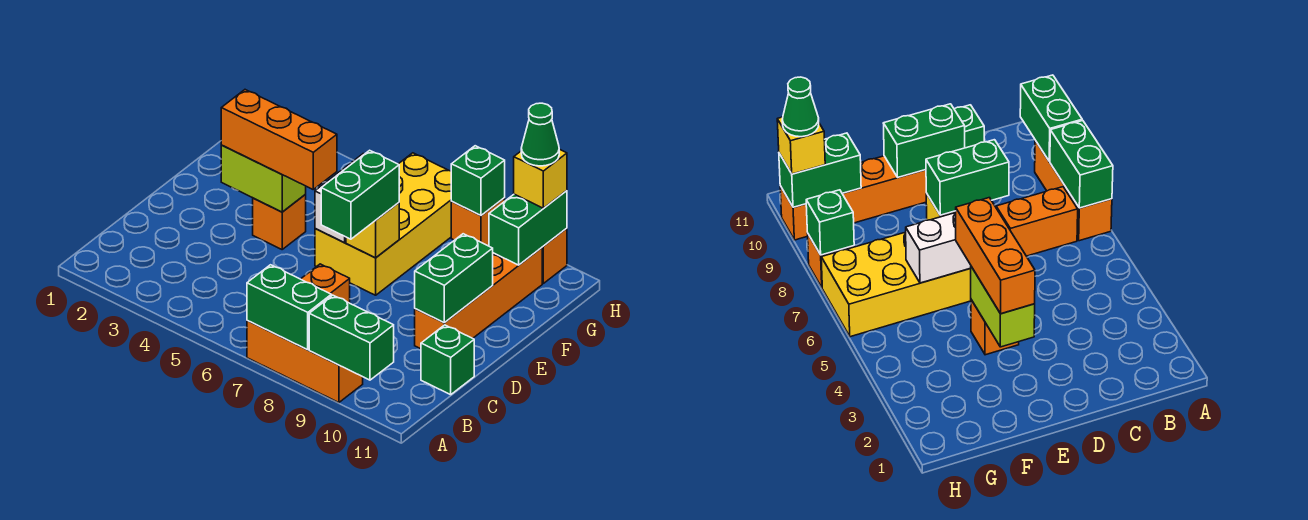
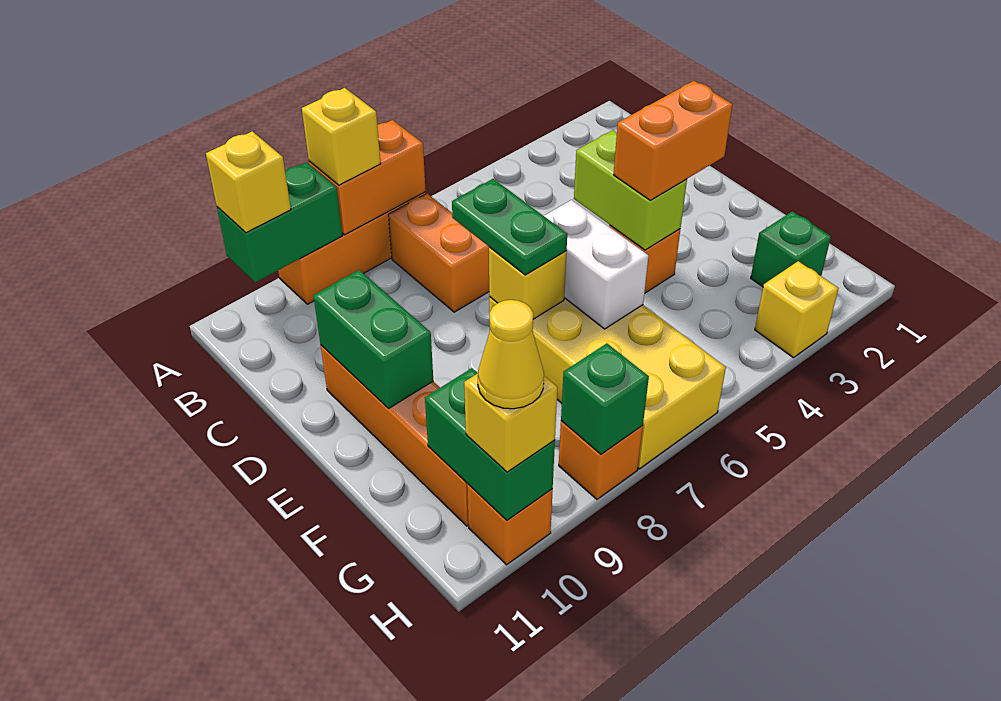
green brick A7:A8 level 2 -> orange brick A7:A8 level 2
none -> yellow brick A8 level 3
none -> yellow brick A10 level 3
green brick C11 level 1 -> green brick G2 level 1
green brick D7:E7 level 3 -> green plate D7:E7 level 3
lime brick E3:E4 level 2 -> lime brick D4:E4 level 2
orange brick E3:E5 level 3 -> orange brick E3:E4 level 3
none -> yellow brick H3 level 1
green cone H10 level 4 -> yellow cone H10 level 4

